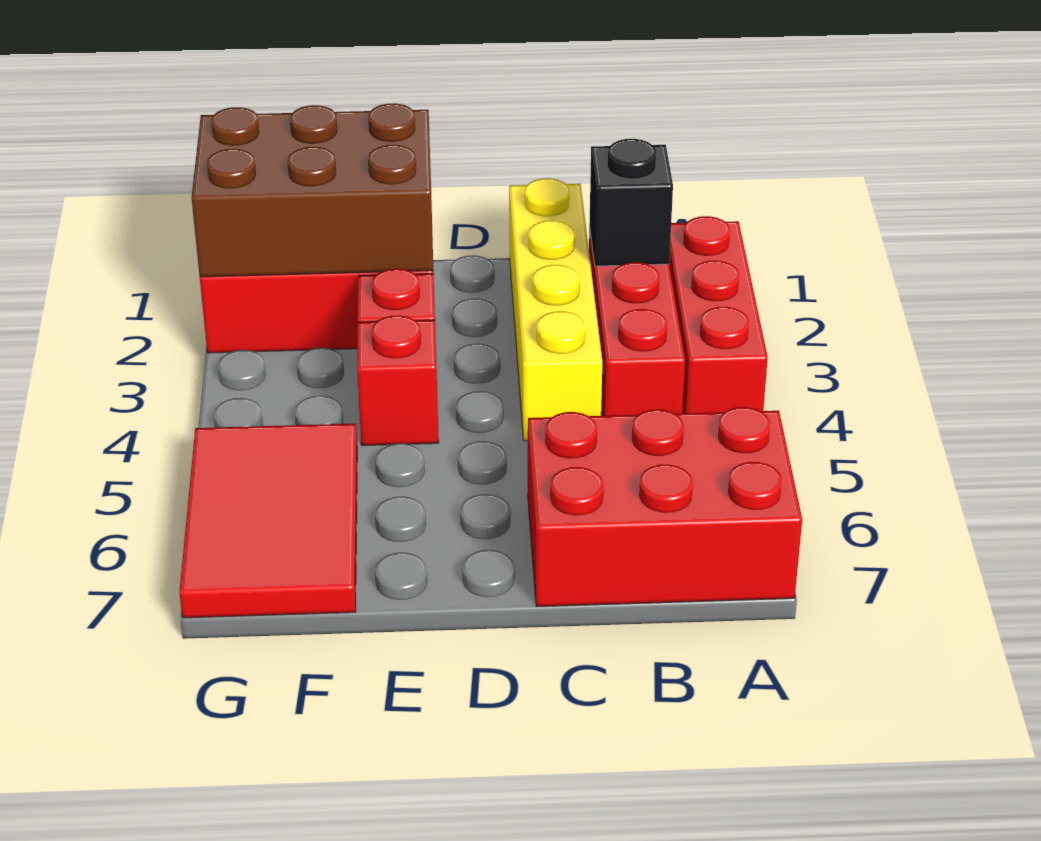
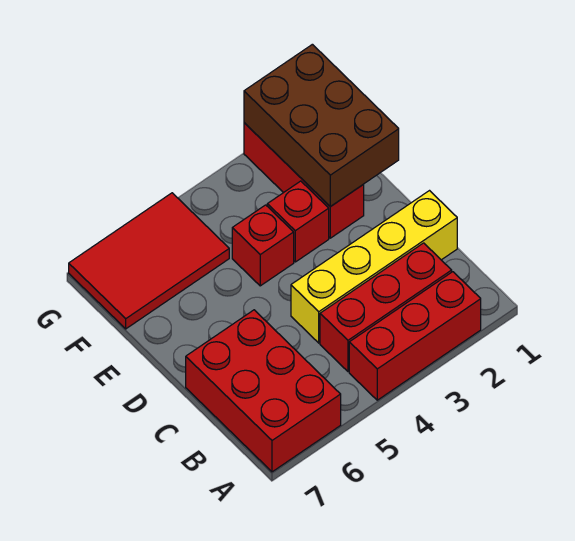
black brick B2 level 2 -> none

